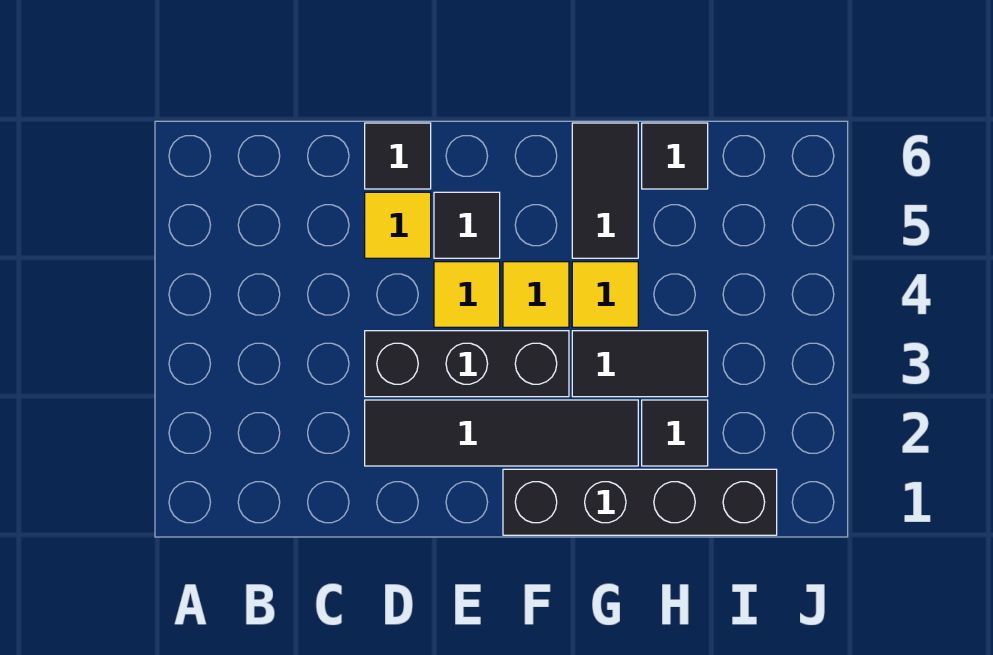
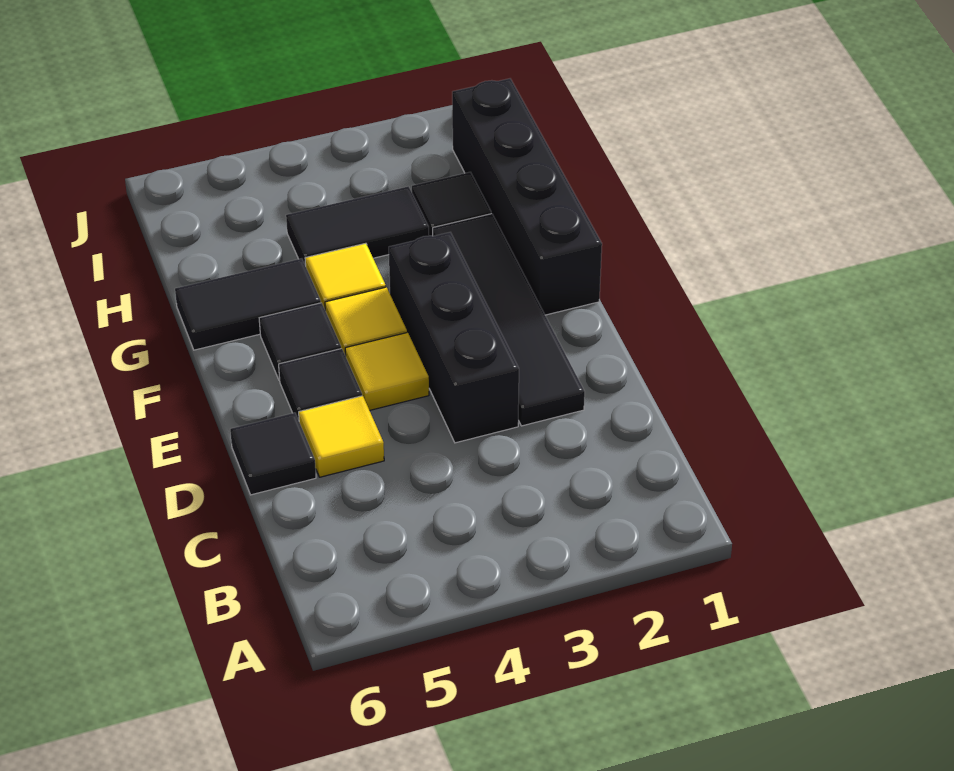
black tile G3:H3 level 1 -> black tile H3:H4 level 1
black tile H6 level 1 -> black tile F5 level 1

